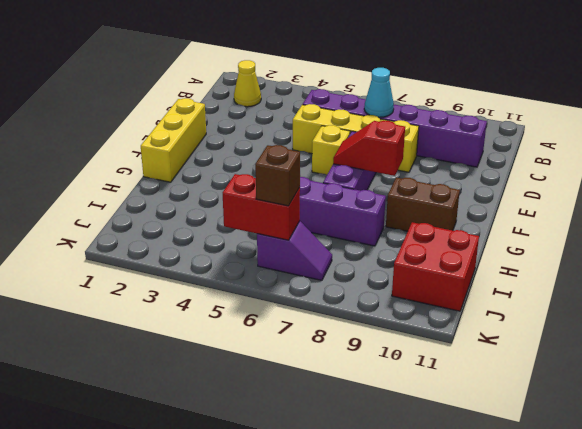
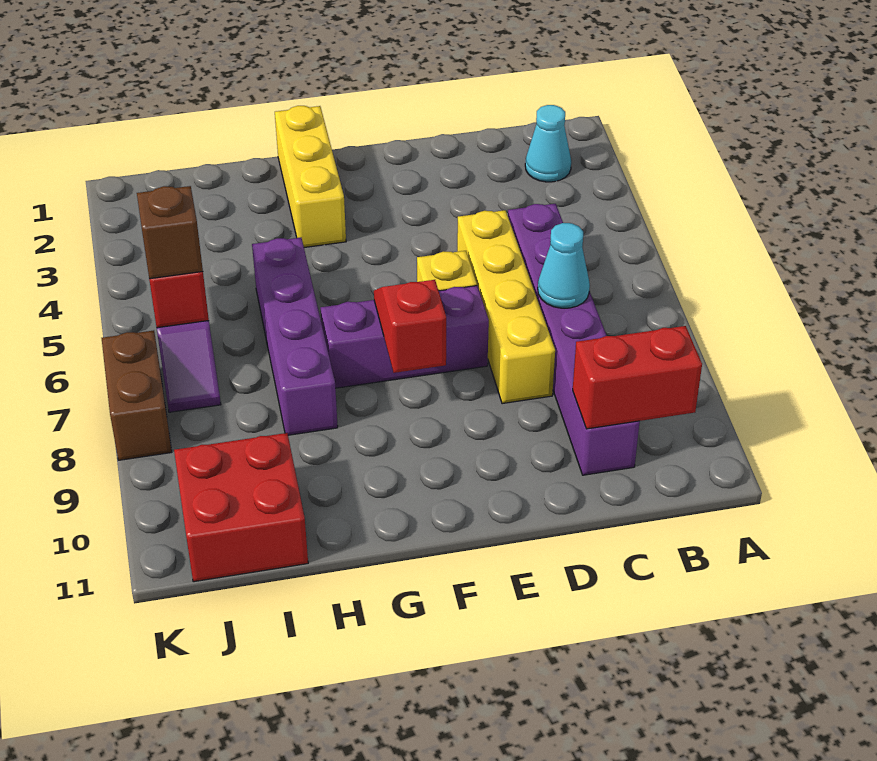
yellow cone B2 level 1 -> cyan cone B2 level 1
none -> red brick B10:C10 level 2
yellow brick E1:G1 level 1 -> yellow brick G1:G3 level 1
brown brick G9:G10 level 1 -> brown brick K7:K8 level 1

